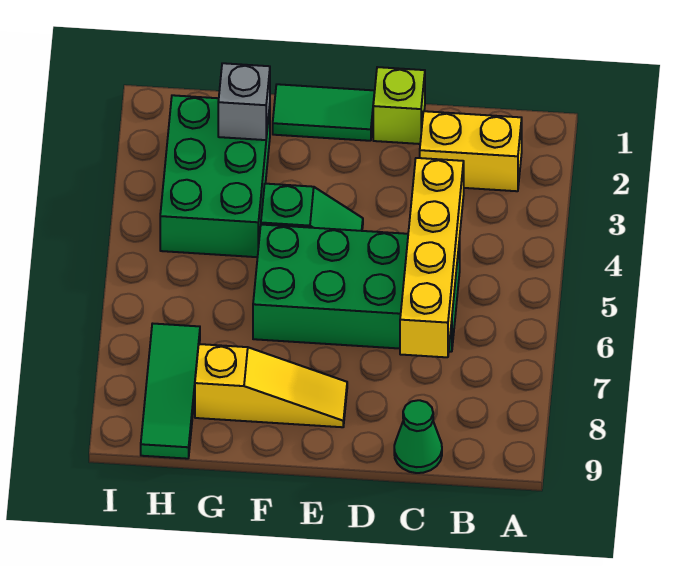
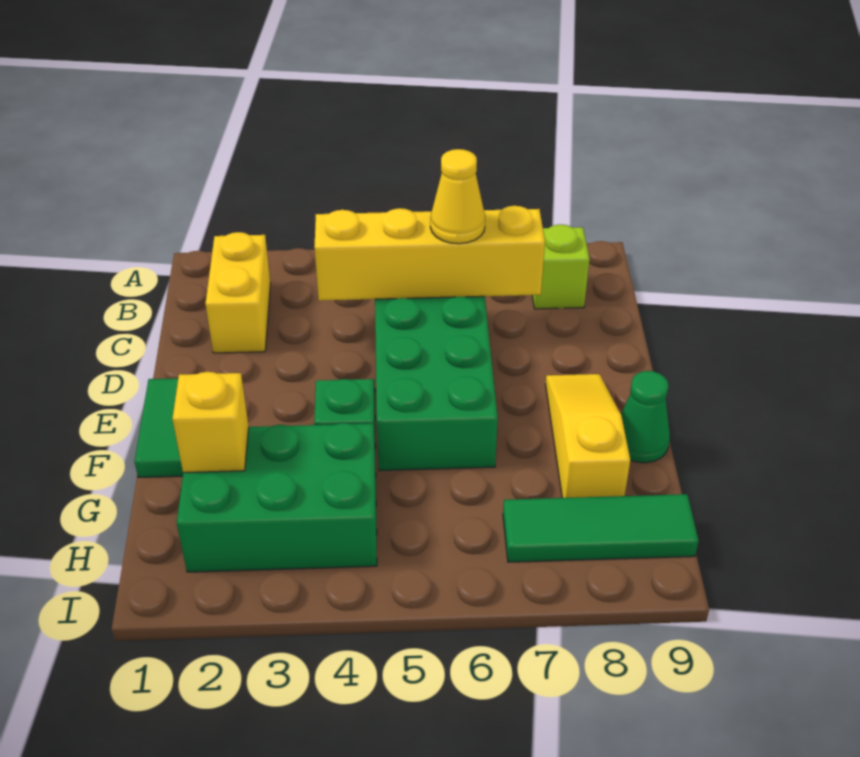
none -> yellow cone C6 level 3
green cone C9 level 1 -> green cone F9 level 1
lime brick D1 level 1 -> lime brick B8 level 1
grey brick G2 level 2 -> yellow brick G2 level 2

